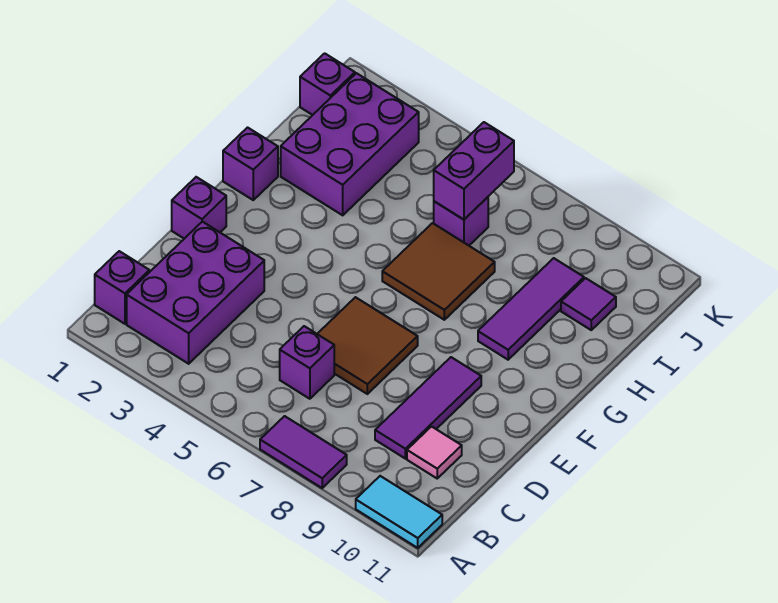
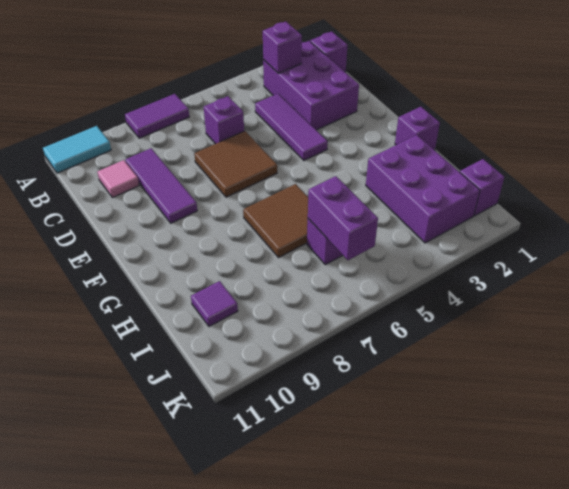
purple brick E1 level 1 -> purple brick B3 level 2
purple tile G9:I9 level 1 -> purple tile C4:E4 level 1

